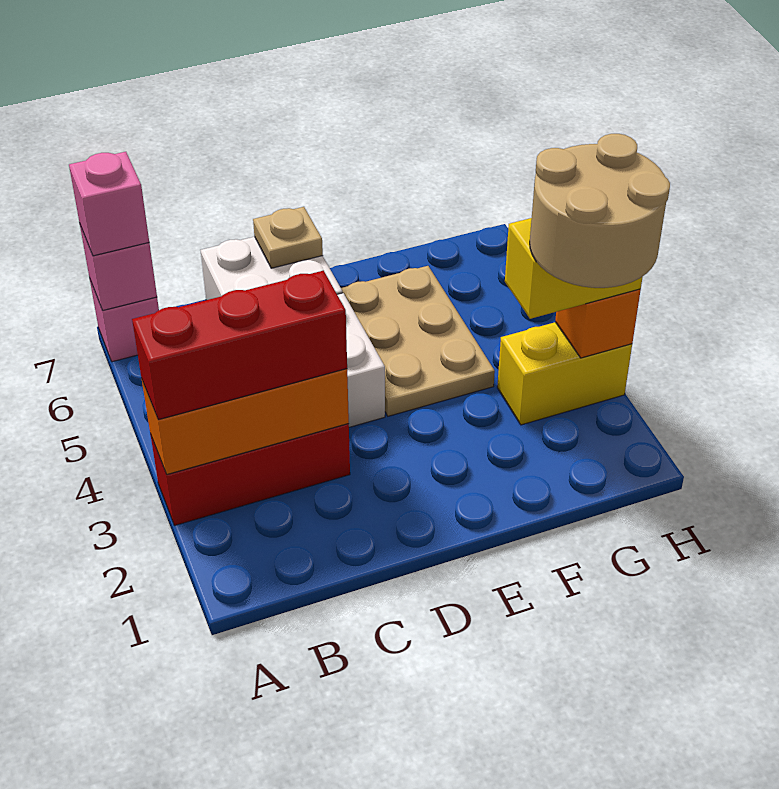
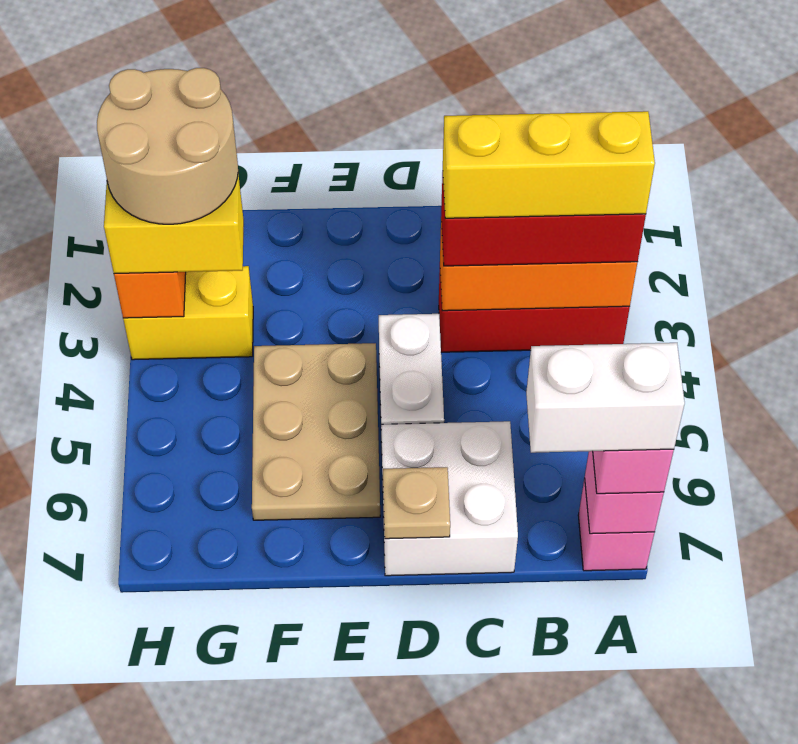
none -> yellow brick A3:C3 level 4
none -> white brick A7:B7 level 4

